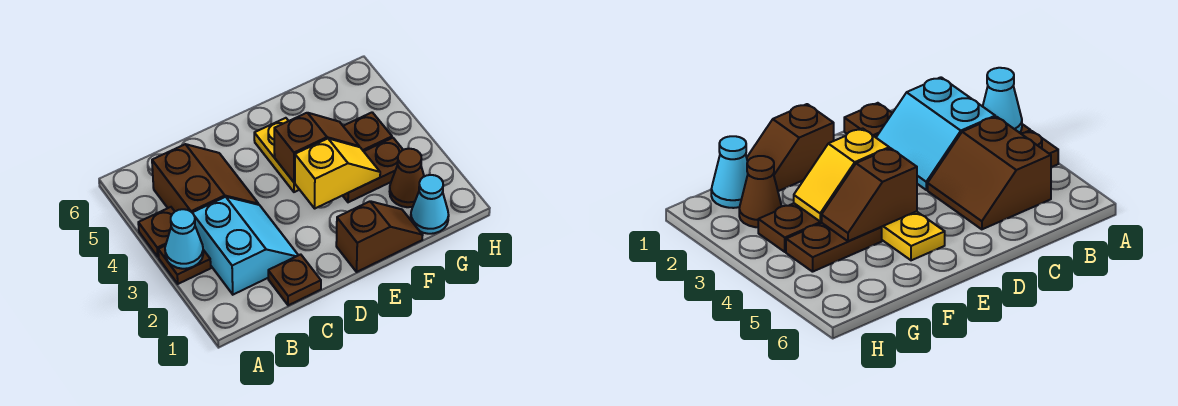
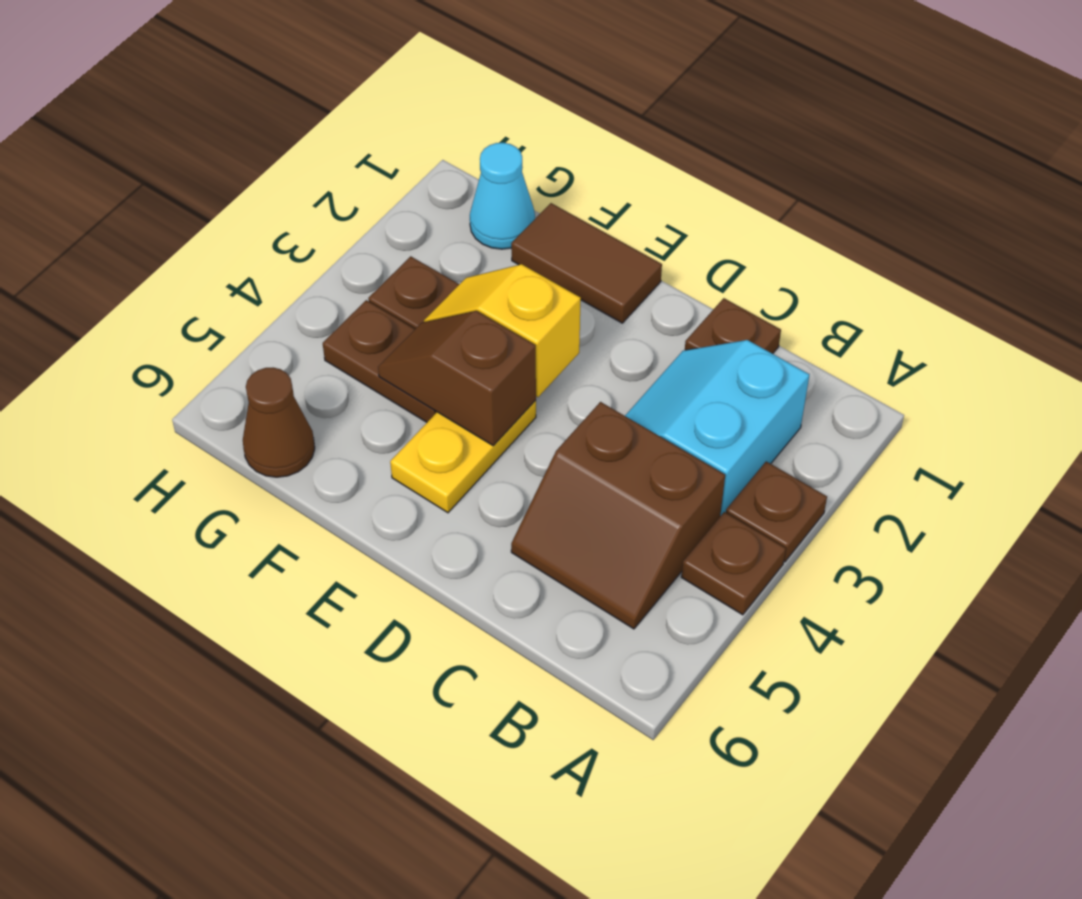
cyan cone A3 level 2 -> none
brown slope B4:C5 level 1 top B -> brown slope B4:C5 level 1 top 4
brown slope E1:F1 level 1 top E -> brown tile E1:F1 level 1
brown cone G2 level 1 -> brown cone G6 level 1

